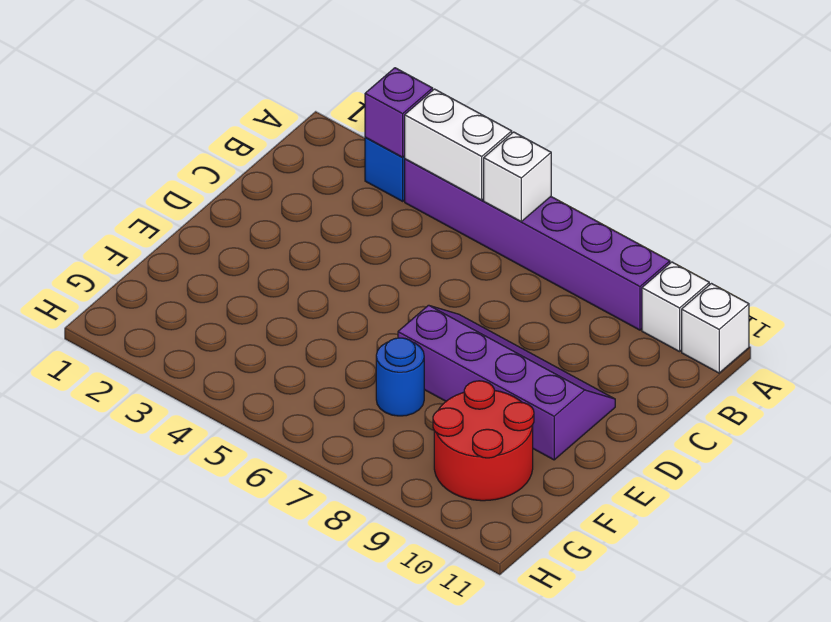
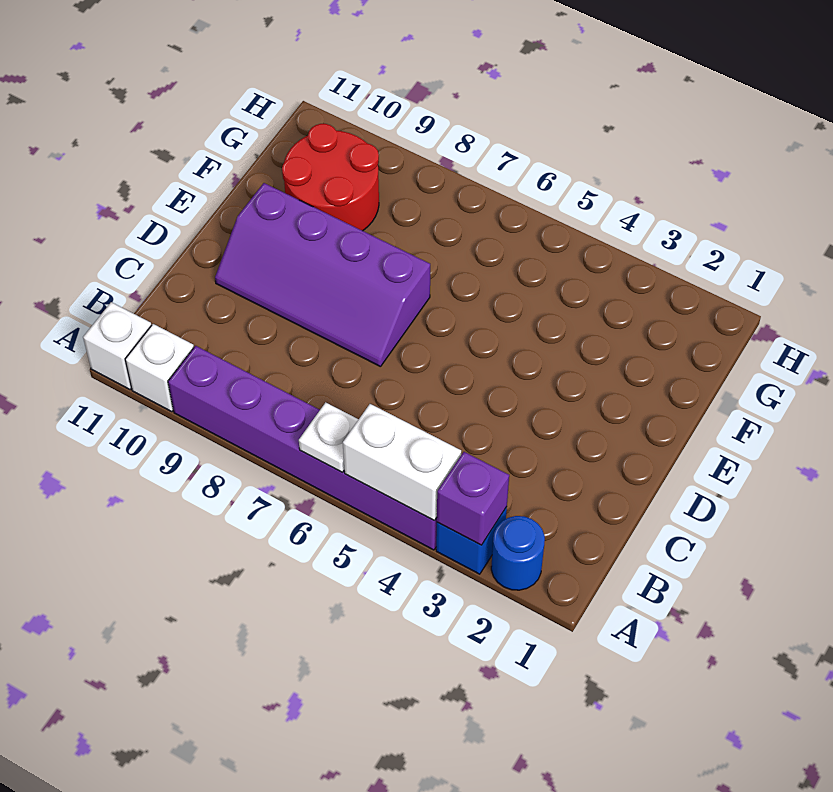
white brick A6 level 2 -> white plate A6 level 2
blue round brick F7 level 1 -> blue round brick A2 level 1

